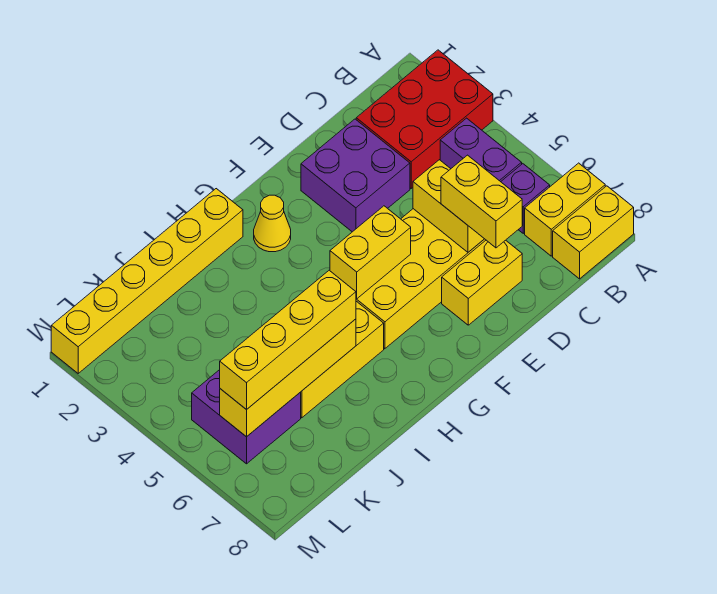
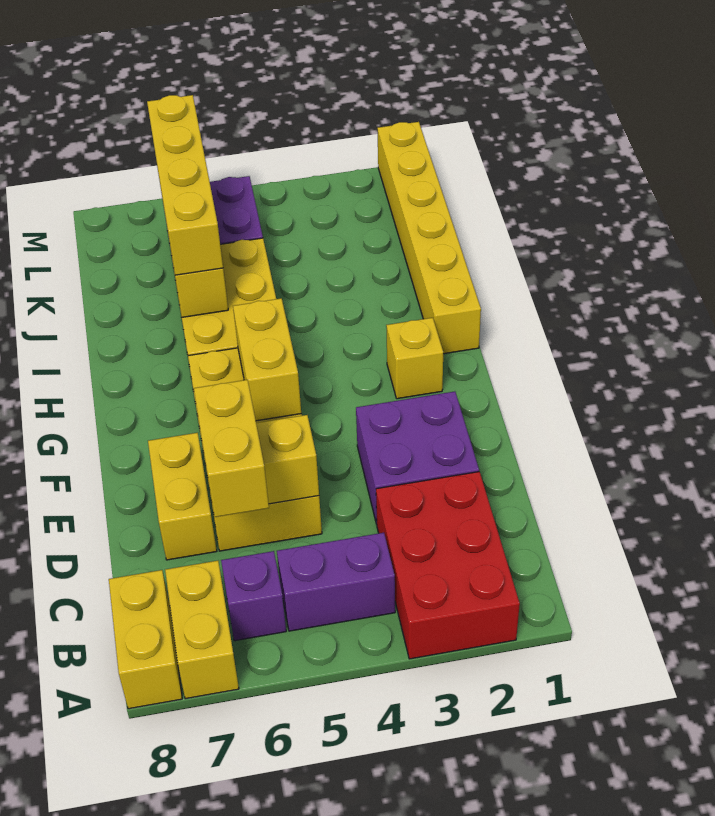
yellow brick D6:D7 level 3 -> yellow brick C6:D6 level 3
yellow cone G2 level 1 -> yellow brick G2 level 1

